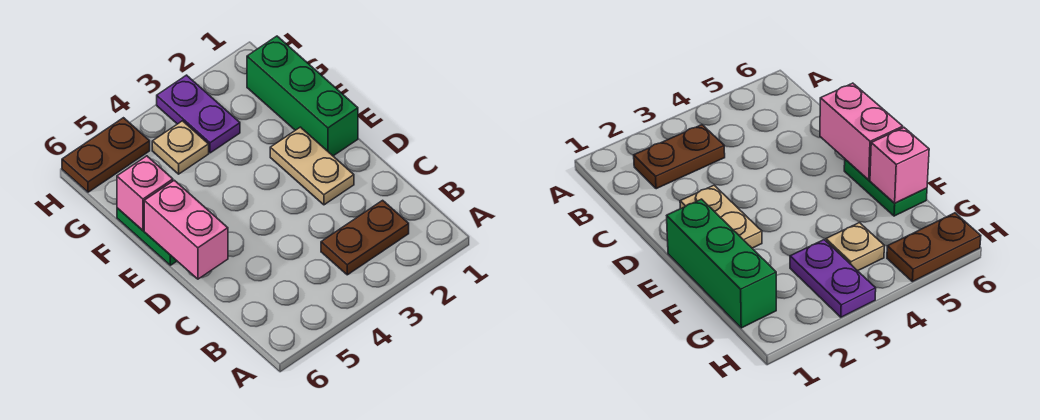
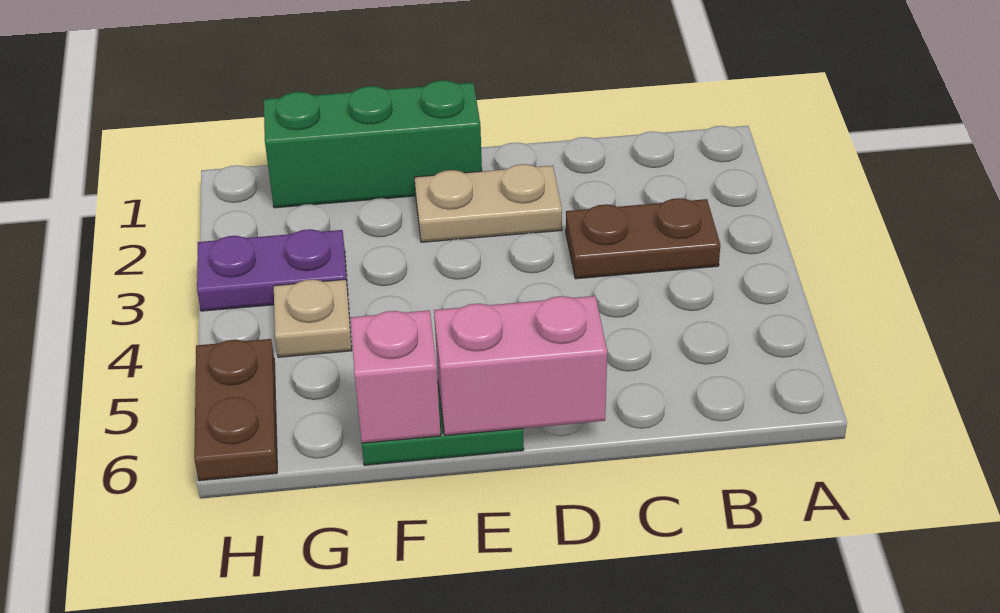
brown plate B2:B3 level 1 -> brown plate B3:C3 level 1

